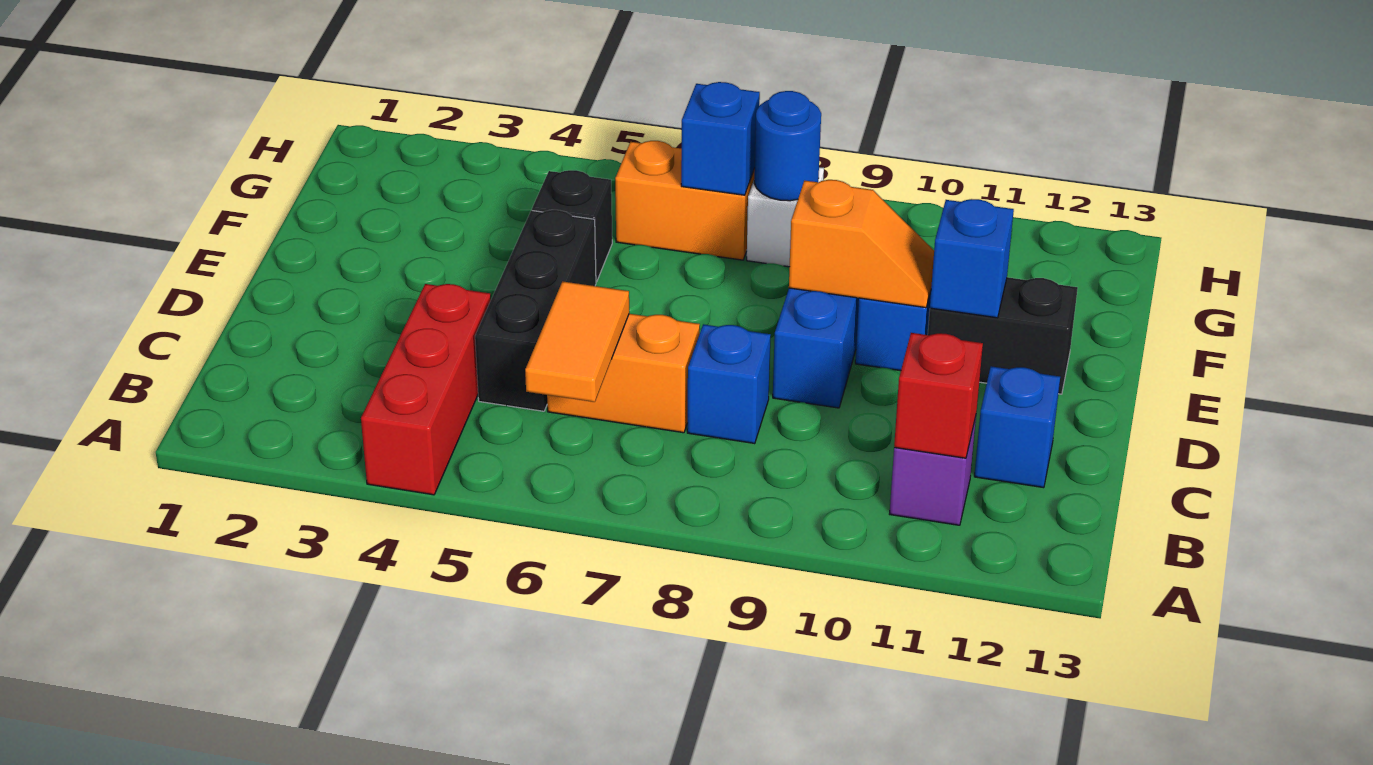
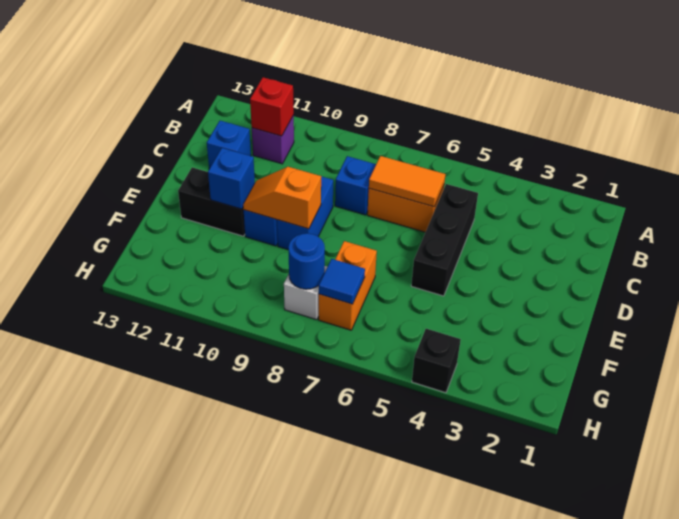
red brick A4:C4 level 1 -> none
orange tile B6:C6 level 2 -> orange tile C6:C7 level 2
black brick F5 level 1 -> black brick H4 level 1
orange brick G6:G7 level 1 -> orange brick F7:G7 level 1
blue brick G7 level 2 -> blue tile G7 level 2

